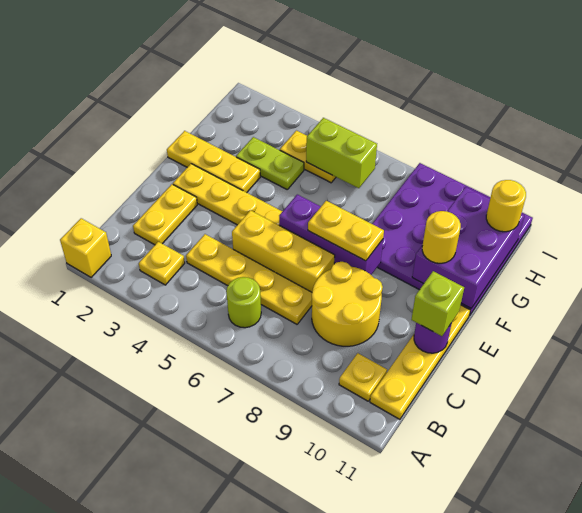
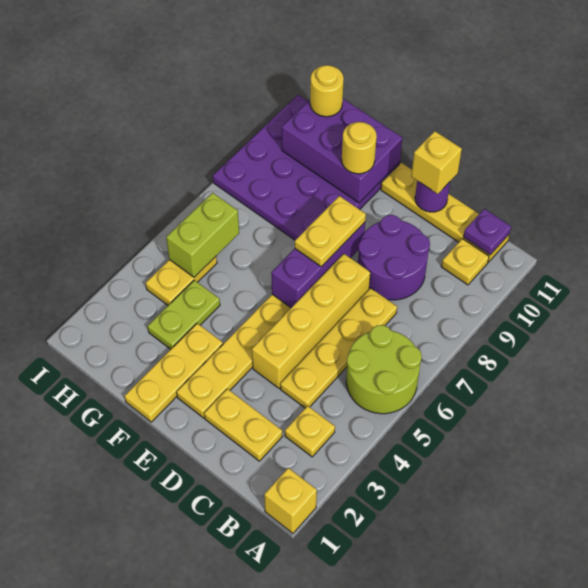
lime round brick B6 level 1 -> lime round brick A5:B6 level 1
none -> purple plate B11 level 2
yellow round brick C8:D9 level 1 -> purple round brick C8:D9 level 1
yellow brick D5:D7 level 1 -> yellow brick D4:D7 level 1
lime brick D11 level 3 -> yellow brick D11 level 3

